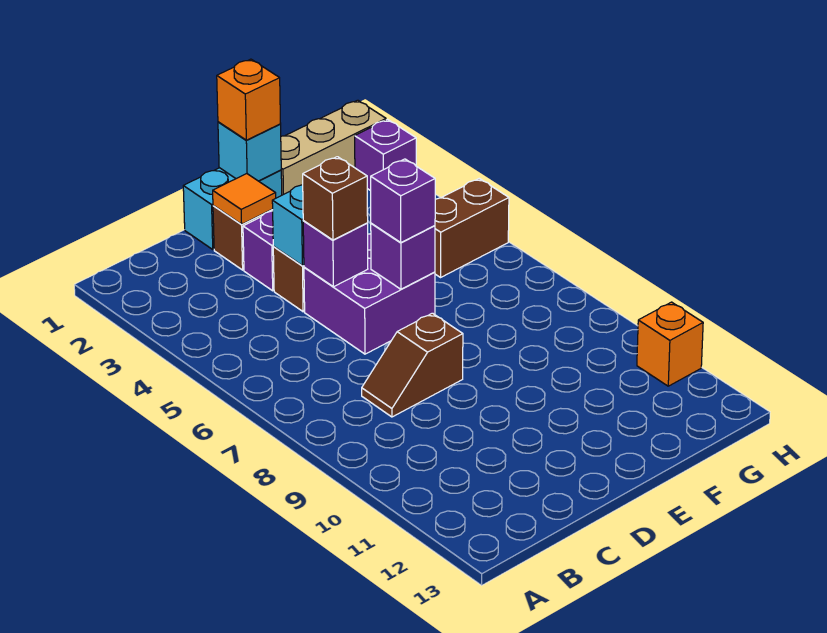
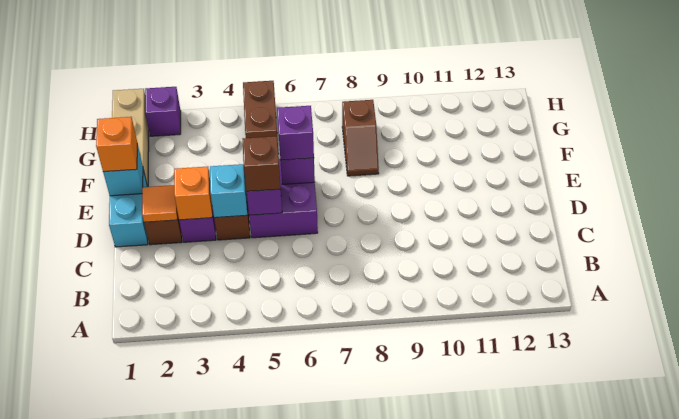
brown slope C8:D8 level 1 top D -> brown slope F8:G8 level 1 top G
orange brick H11 level 1 -> orange brick D3 level 2

